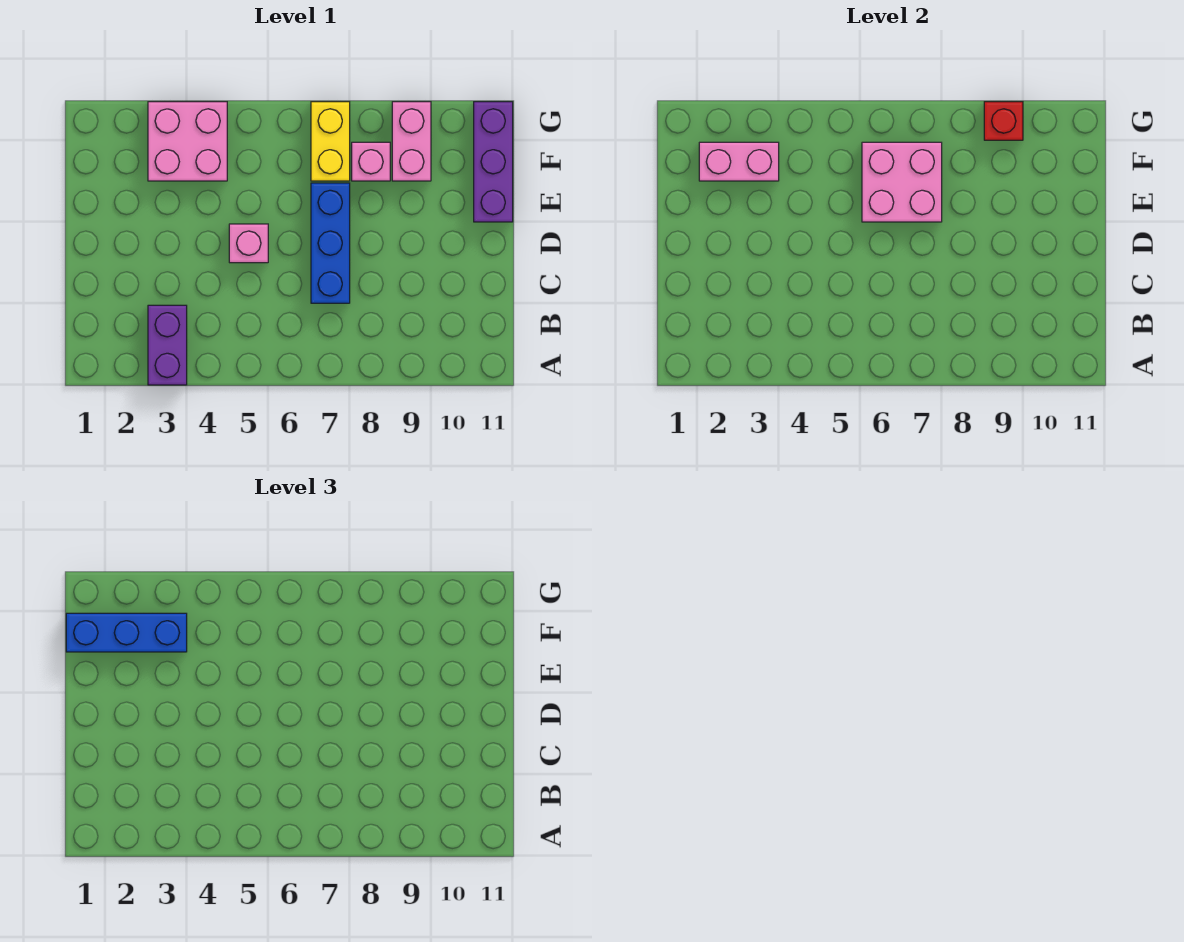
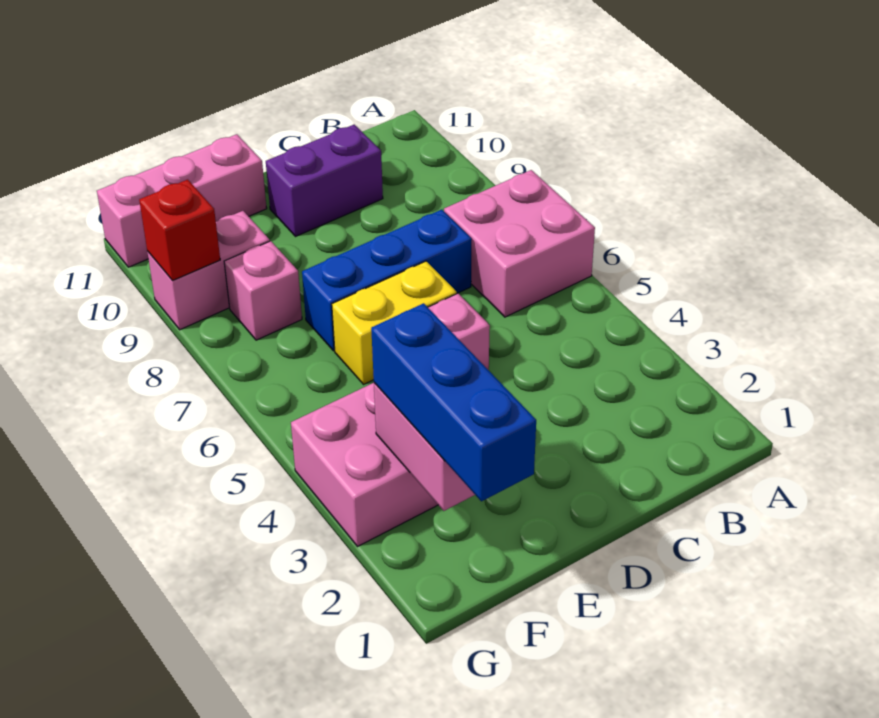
purple brick A3:B3 level 1 -> purple brick C10:D10 level 1
pink brick E6:F7 level 2 -> pink brick A6:B7 level 1
purple brick E11:G11 level 1 -> pink brick E11:G11 level 1
yellow brick F7:G7 level 1 -> yellow brick D6:E6 level 1

